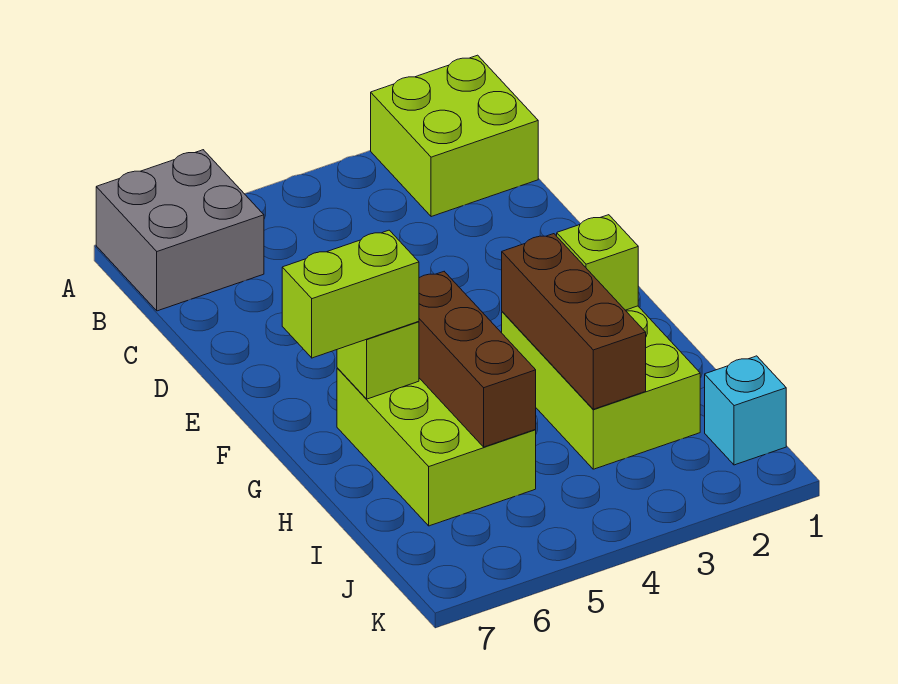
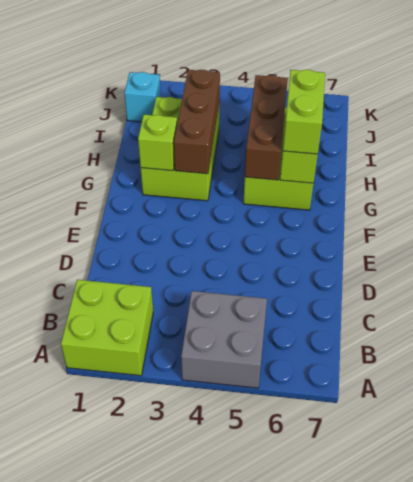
grey brick A6:B7 level 1 -> grey brick A4:B5 level 1
lime brick G6:G7 level 3 -> lime brick G6:H6 level 3

